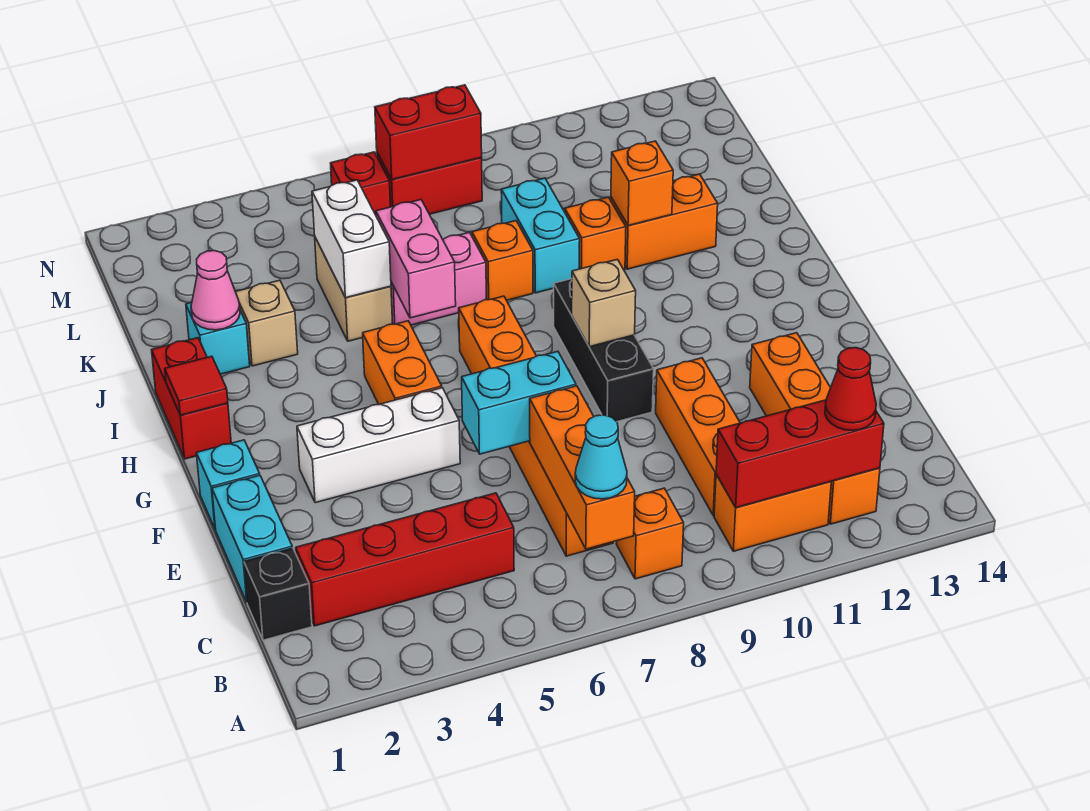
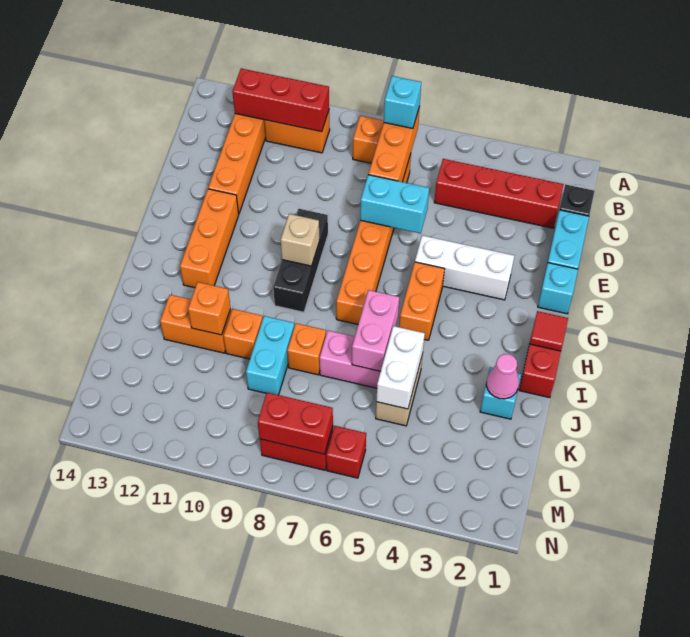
cyan cone B7 level 3 -> cyan brick B7 level 3
red cone B12 level 3 -> none
orange brick C10:E10 level 1 -> orange brick F12:H12 level 1
tan brick J3 level 1 -> none

